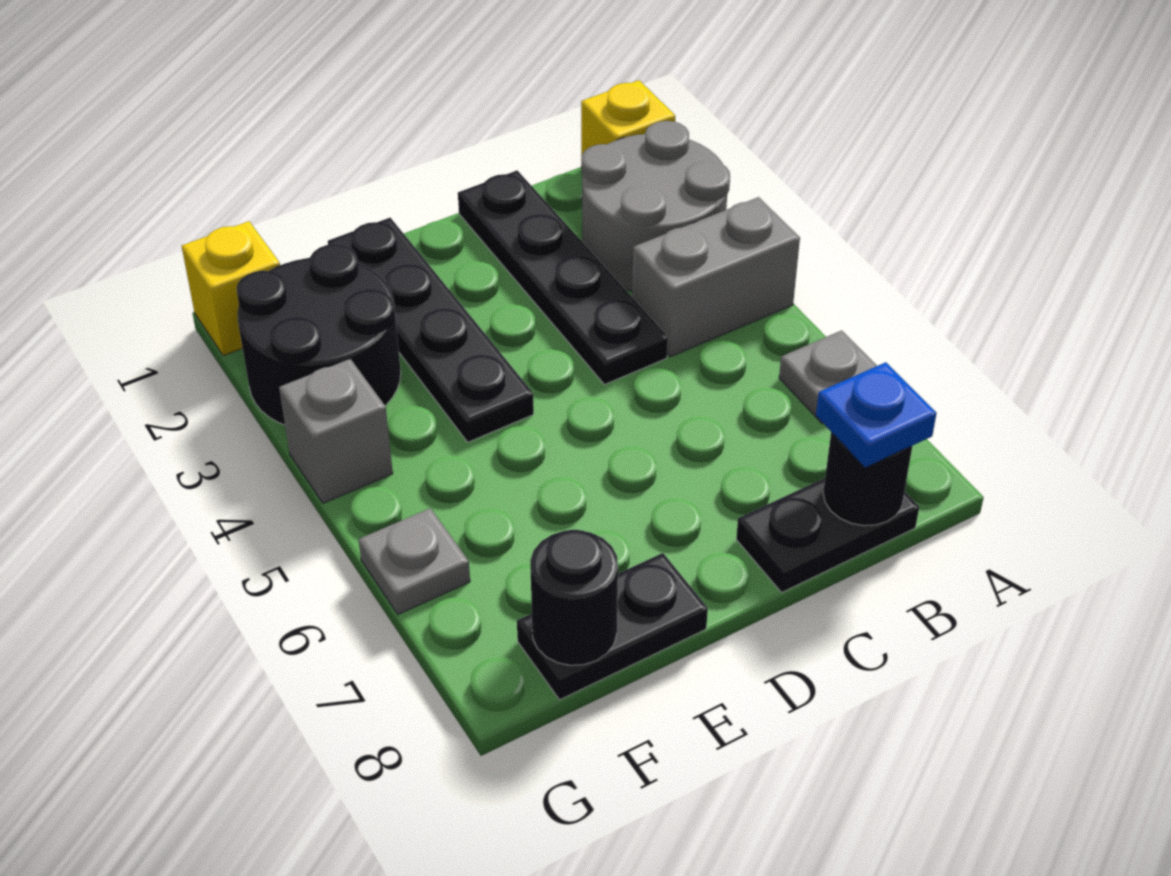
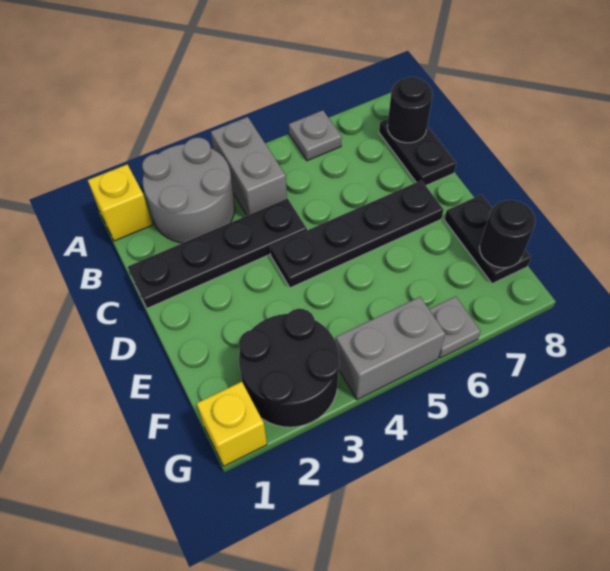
blue plate B8 level 3 -> none
black plate E1:E4 level 1 -> black plate D4:D7 level 1
grey brick G4 level 1 -> grey brick G4:G5 level 1

